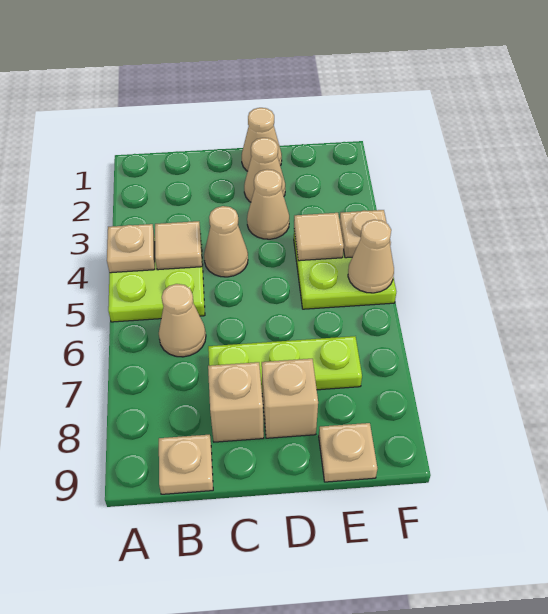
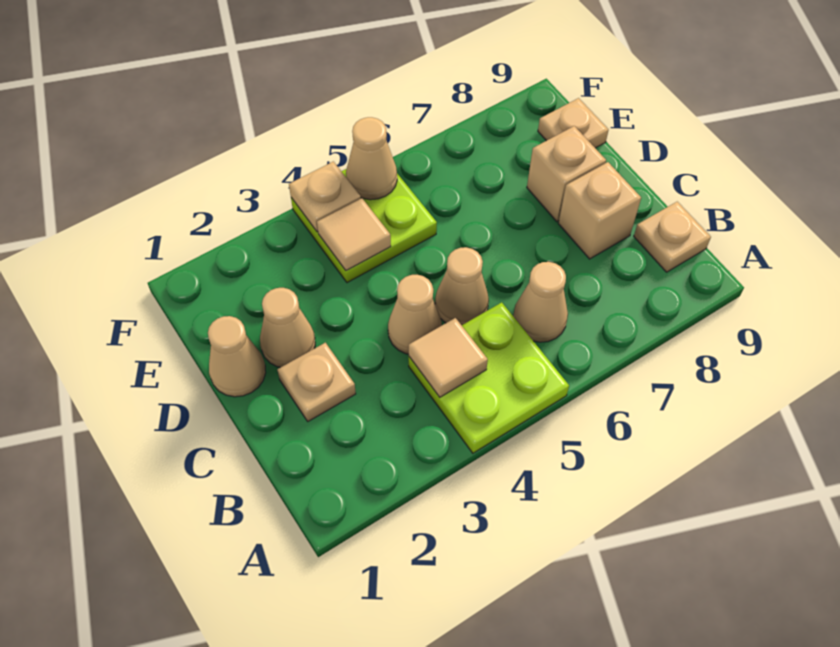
tan plate A4 level 2 -> tan plate C2 level 1
lime plate C7:E7 level 1 -> none
tan cone D3 level 1 -> tan cone C5 level 1

